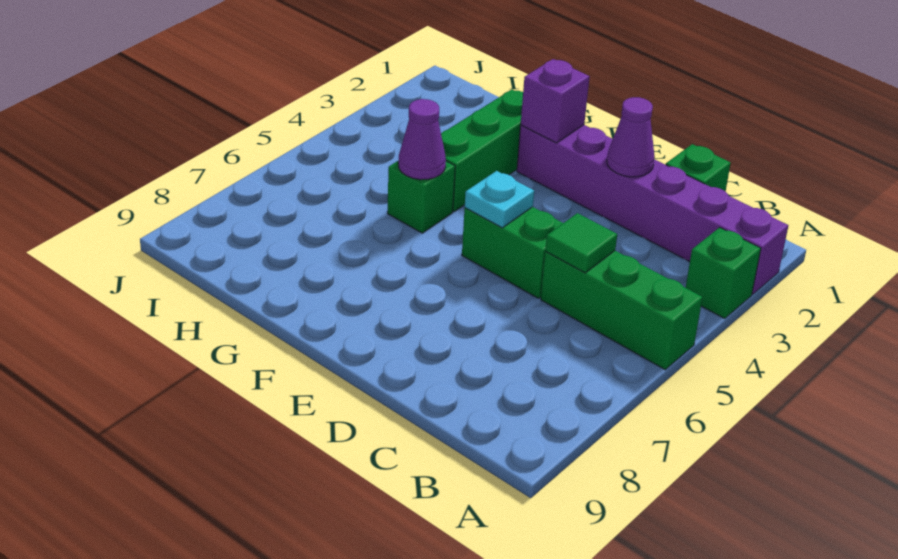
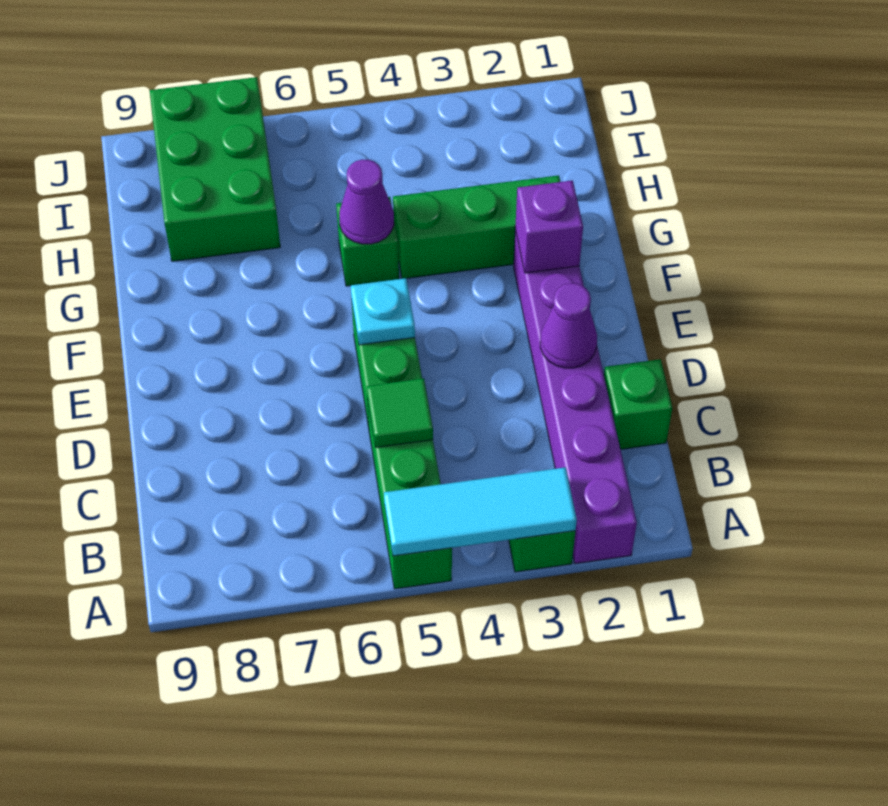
none -> cyan tile A3:A5 level 2
none -> green brick H7:J8 level 1

